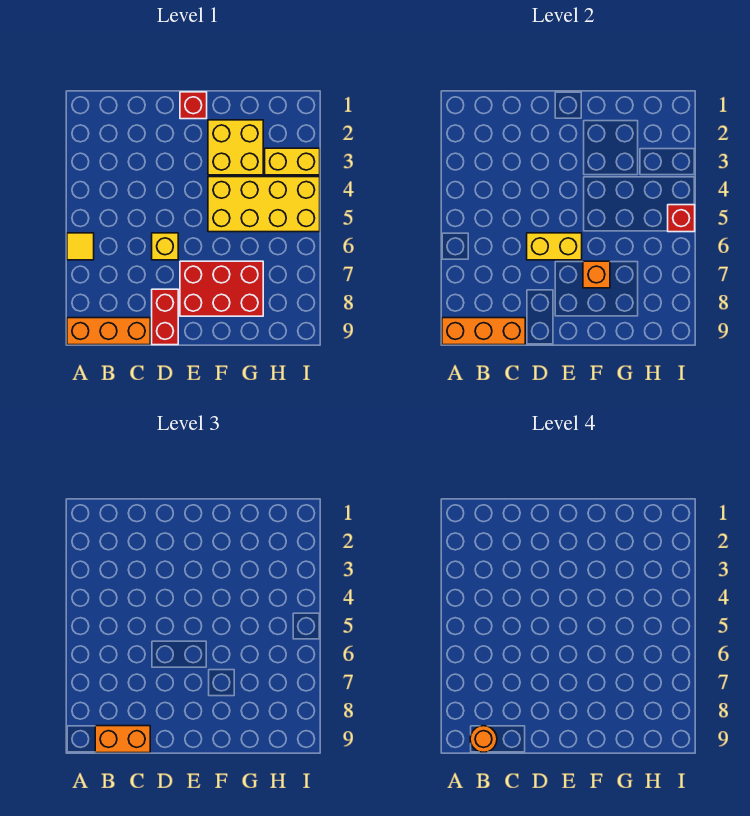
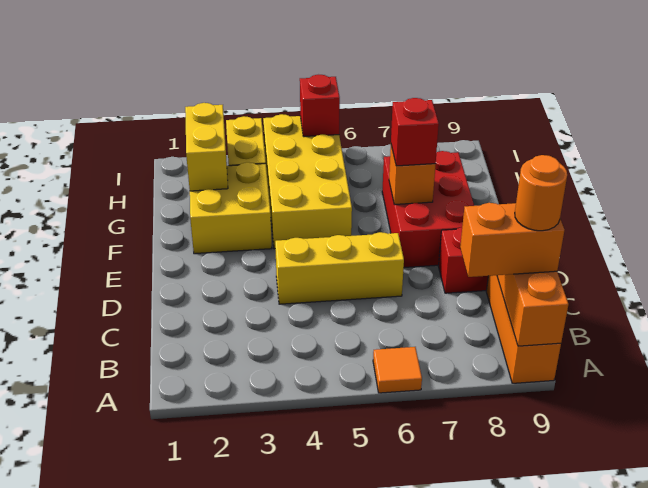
yellow tile A6 level 1 -> orange tile A6 level 1
orange brick B9:C9 level 3 -> orange brick B8:B9 level 3
yellow brick D6 level 1 -> yellow brick D4:D6 level 1
yellow brick D6:E6 level 2 -> yellow brick G2:H2 level 2
red brick E1 level 1 -> red brick F7 level 3

